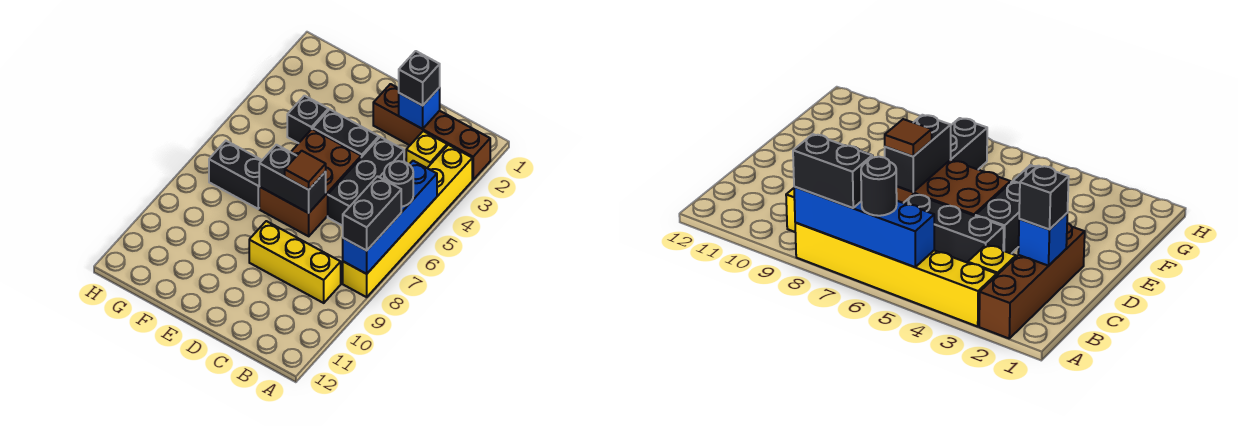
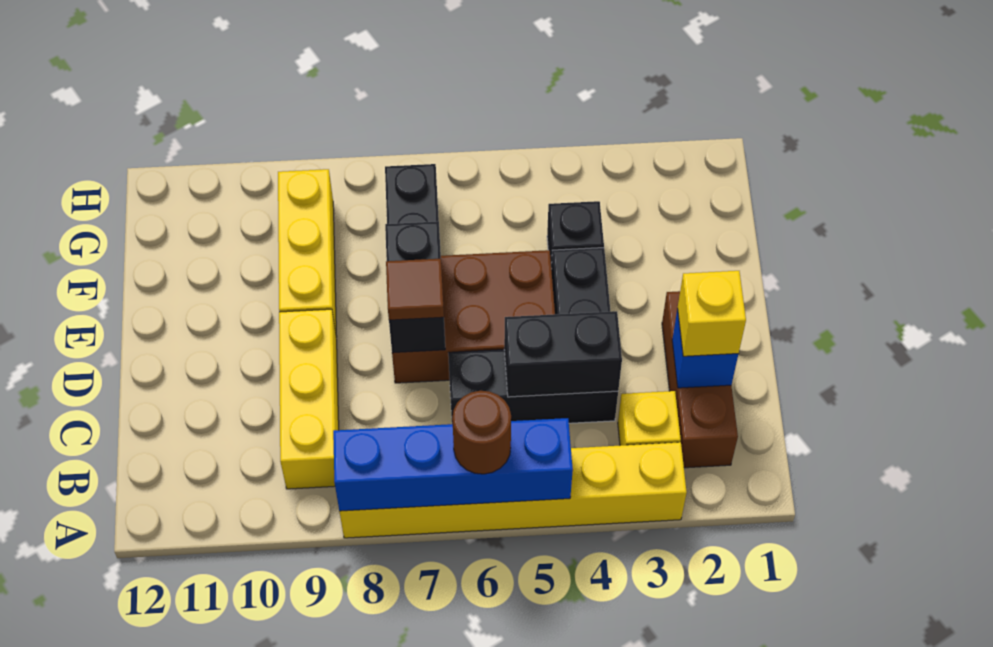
brown brick A2:D2 level 1 -> brown brick B2:D2 level 1
black round brick A6 level 3 -> brown round brick A6 level 3
black brick A7:A8 level 3 -> black brick C4:C5 level 2
black brick C2 level 3 -> yellow brick C2 level 3
none -> yellow brick E9:G9 level 1

